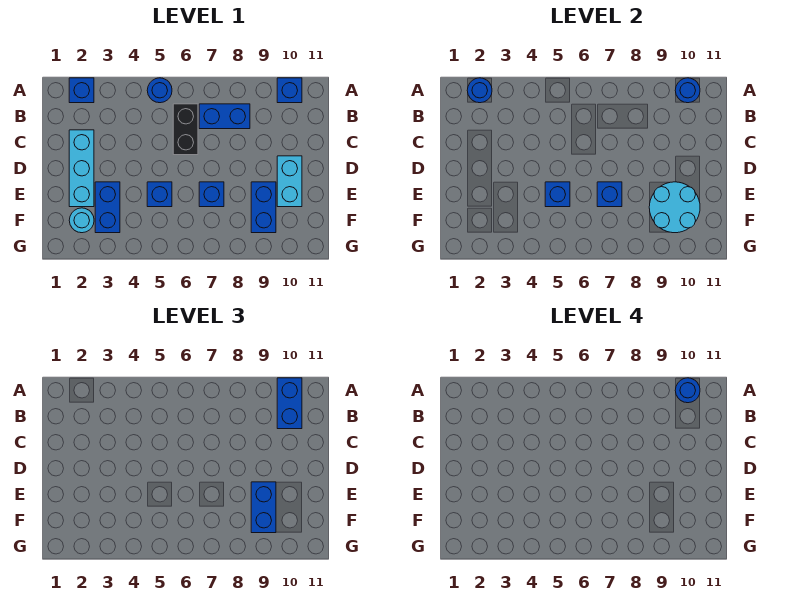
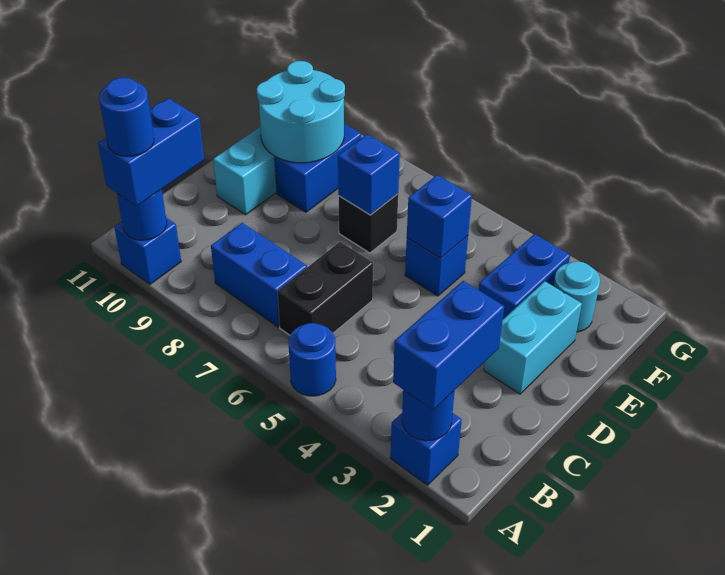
cyan brick C2:E2 level 1 -> cyan brick D2:E2 level 1
blue brick E7 level 1 -> black brick E7 level 1
blue brick E9:F9 level 3 -> blue brick A2:B2 level 3

